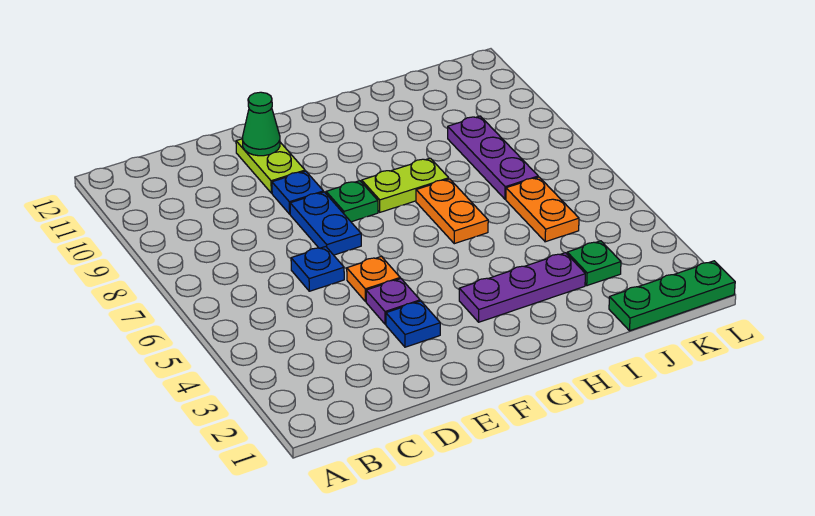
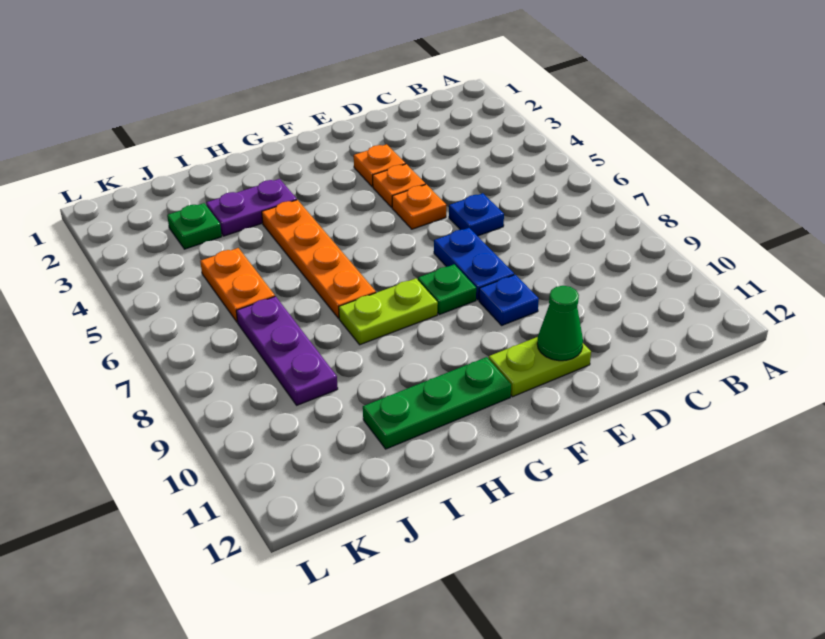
blue plate E3 level 1 -> orange plate E3 level 1
purple plate E4 level 1 -> orange plate E4 level 1
lime plate E10:E11 level 1 -> lime plate E11:F11 level 1
purple plate G3:I3 level 1 -> purple plate H3:I3 level 1
orange plate H6:H7 level 1 -> orange plate H4:H7 level 1
green plate J1:L1 level 1 -> green plate G11:I11 level 1

